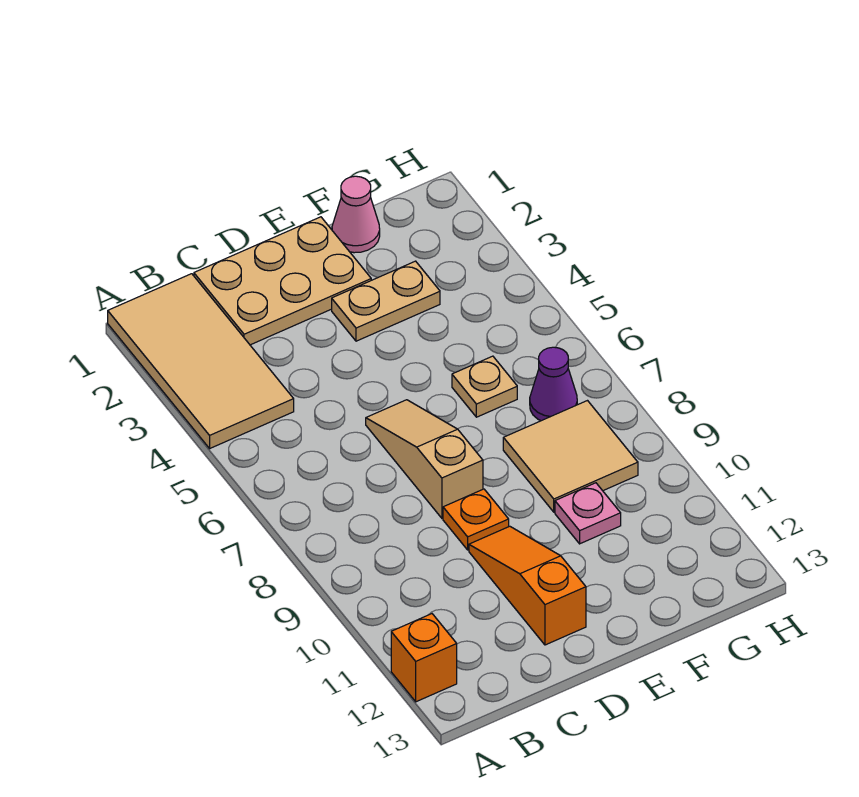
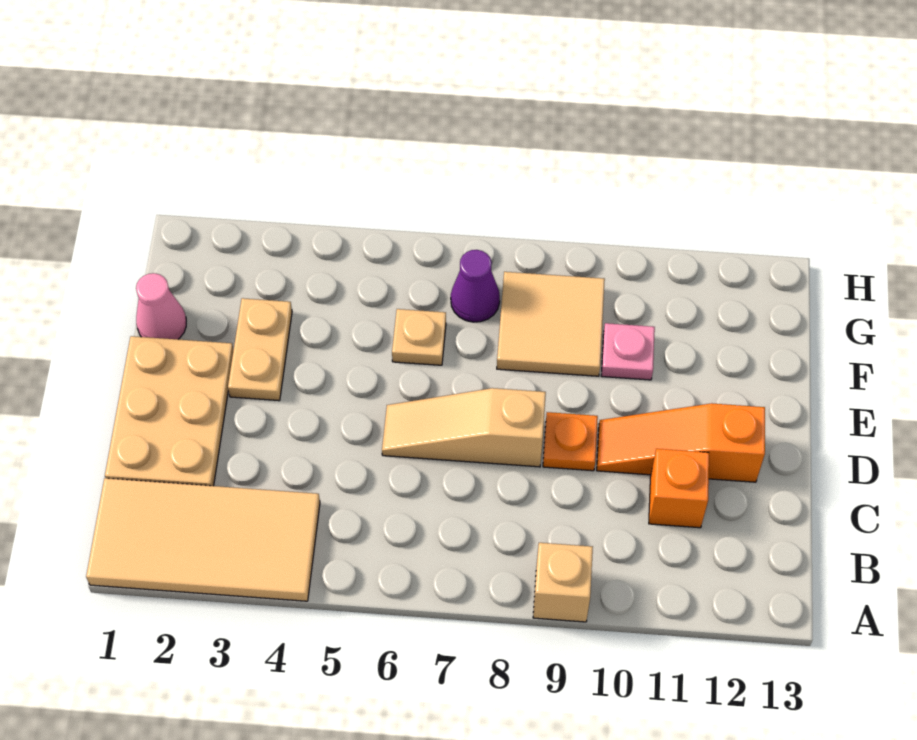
none -> tan brick A9 level 1
orange brick A12 level 1 -> orange brick C11 level 1

